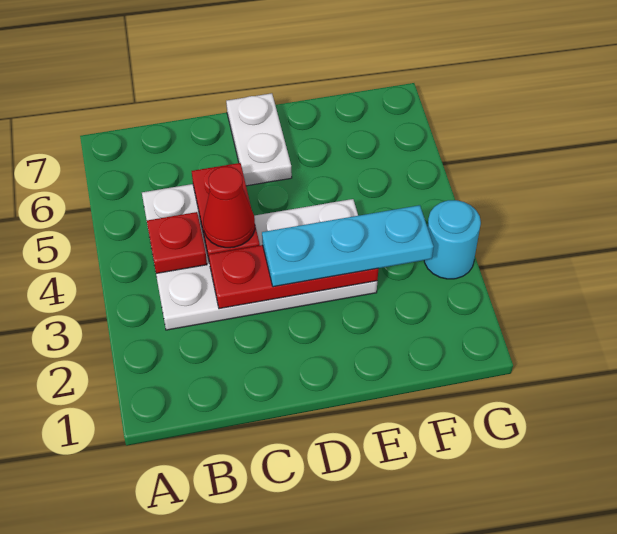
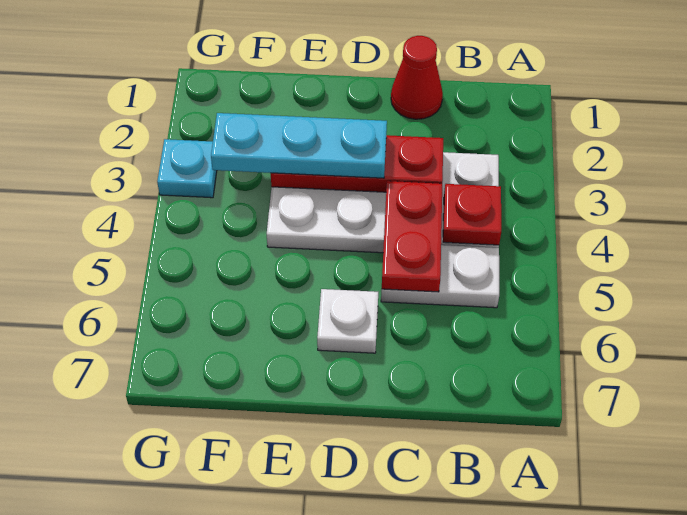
red cone C4 level 3 -> red cone C1 level 1
white plate D6:D7 level 1 -> white plate D6 level 1
cyan round brick G3 level 1 -> cyan plate G3 level 1

